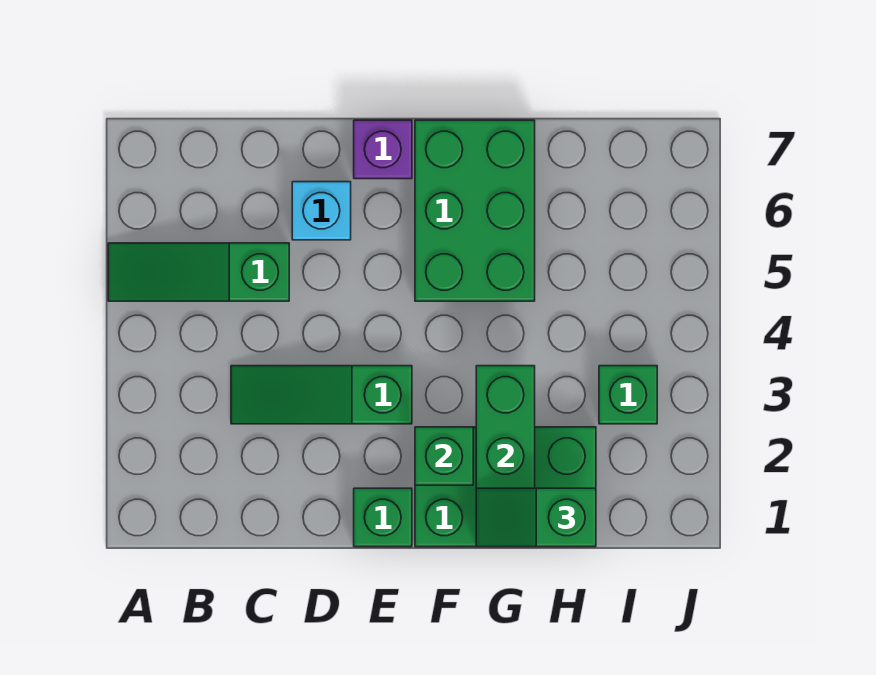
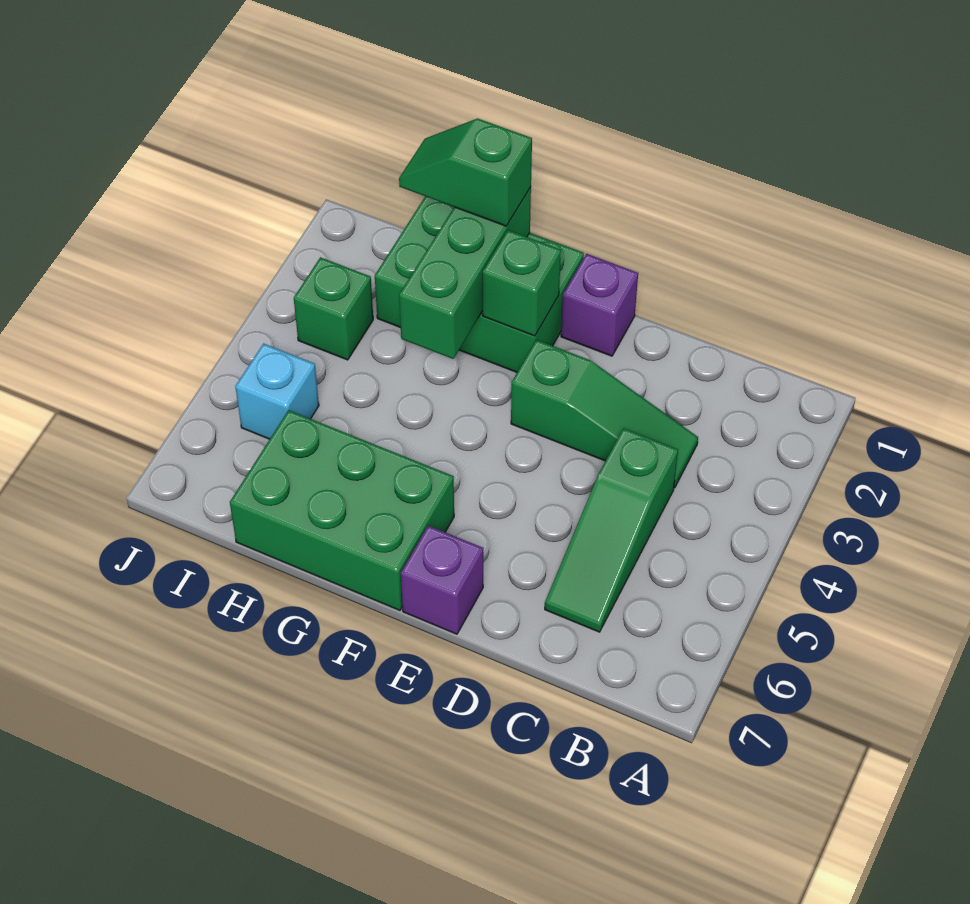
green slope A5:C5 level 1 top C -> green slope C4:C6 level 1 top 4
cyan brick D6 level 1 -> cyan brick I5 level 1
green brick E1 level 1 -> purple brick E1 level 1
green brick F5:G7 level 1 -> green brick F6:H7 level 1
green slope G1:H1 level 3 top H -> green slope G1:H1 level 3 top G

